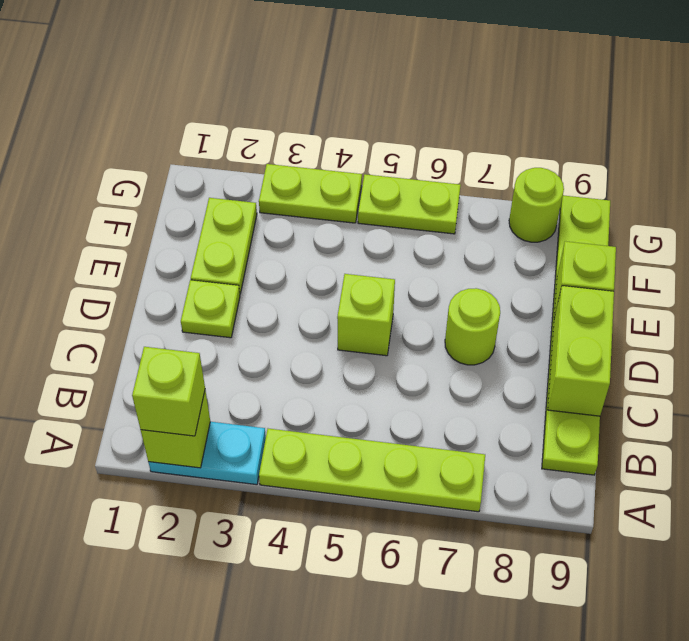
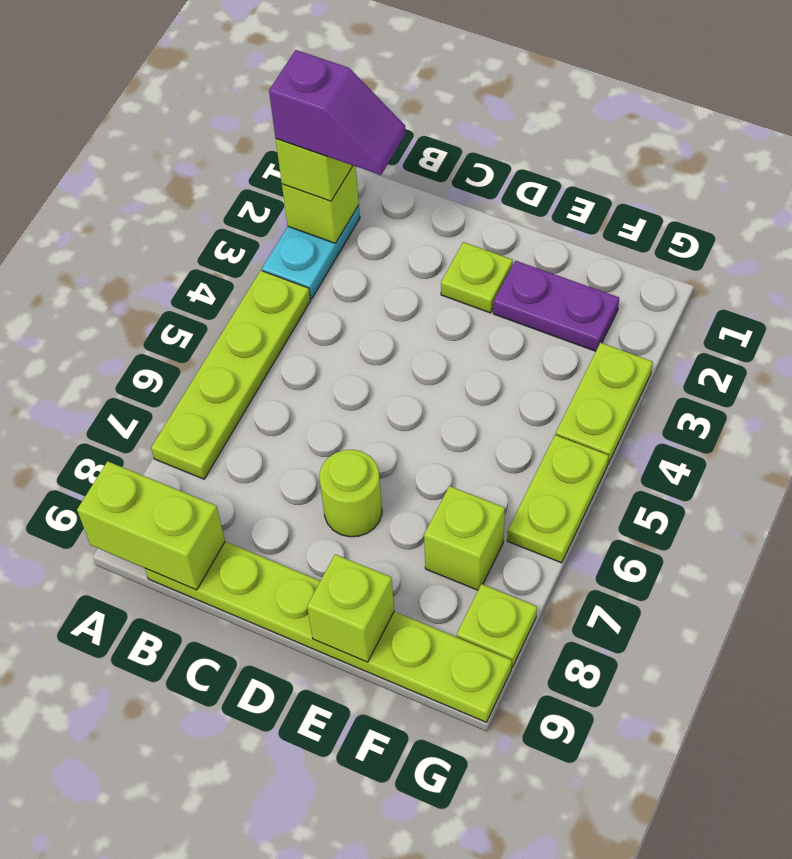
none -> purple slope A2:B2 level 4 top A
lime brick C9:D9 level 2 -> lime brick A9:B9 level 2
lime brick D5 level 1 -> lime brick F7 level 1
lime plate E2:F2 level 1 -> purple plate E2:F2 level 1
lime round brick G8 level 1 -> lime plate G8 level 1

